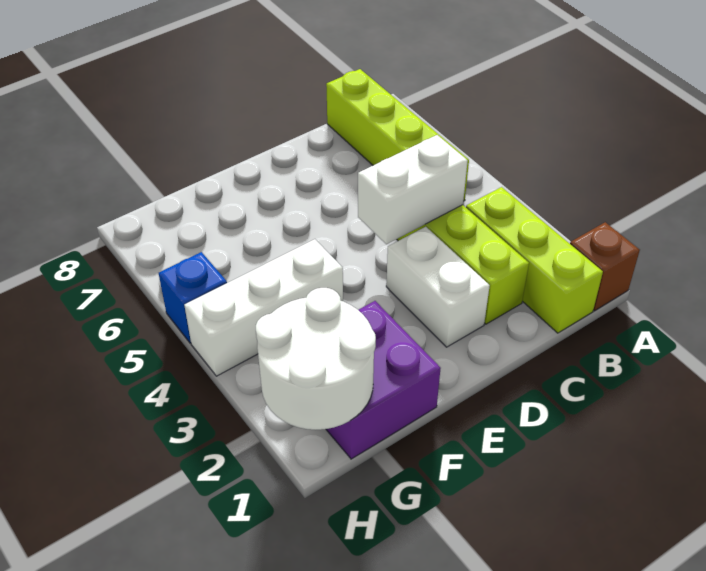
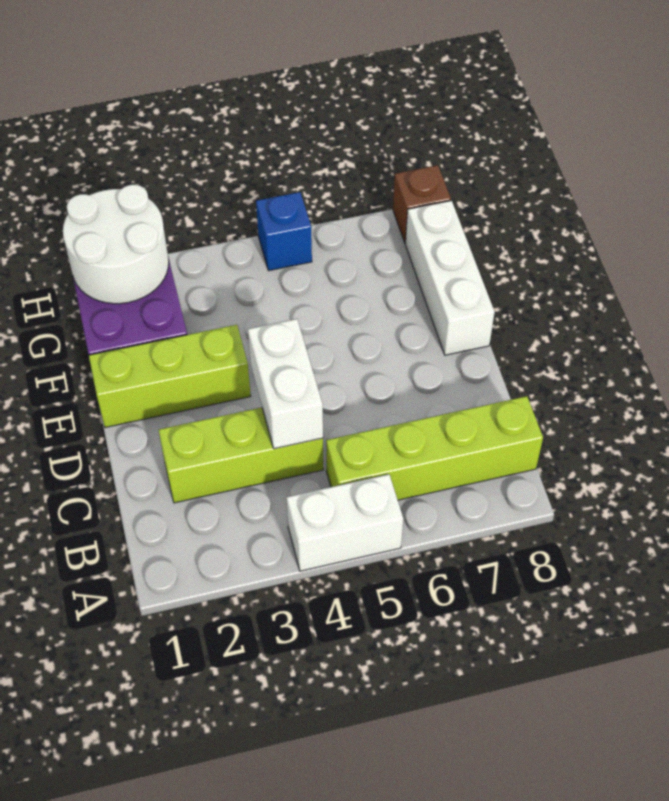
brown brick A1 level 1 -> brown brick H8 level 1
lime brick B1:B3 level 1 -> lime brick E1:E3 level 1
white brick D2:D3 level 1 -> white brick A4:A5 level 1
white brick F4:H4 level 1 -> white brick E8:G8 level 1

